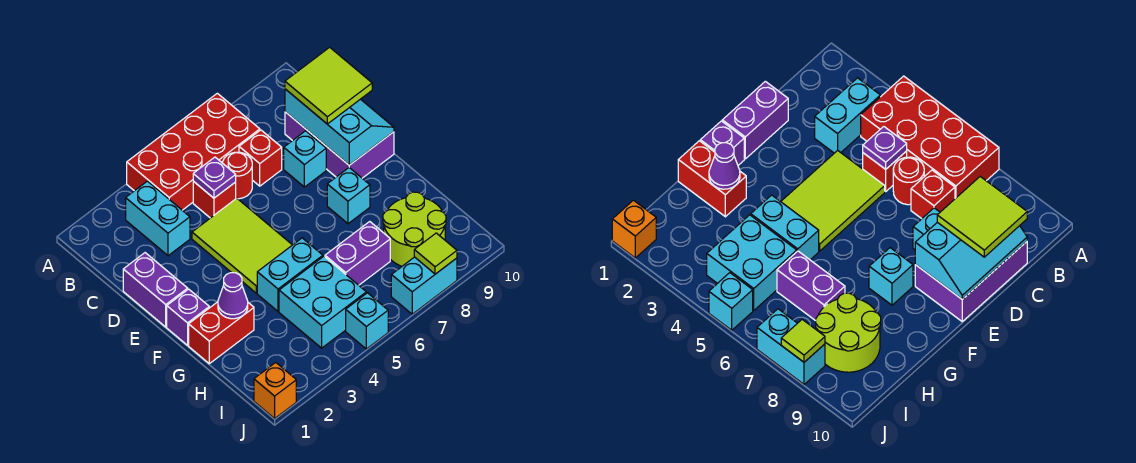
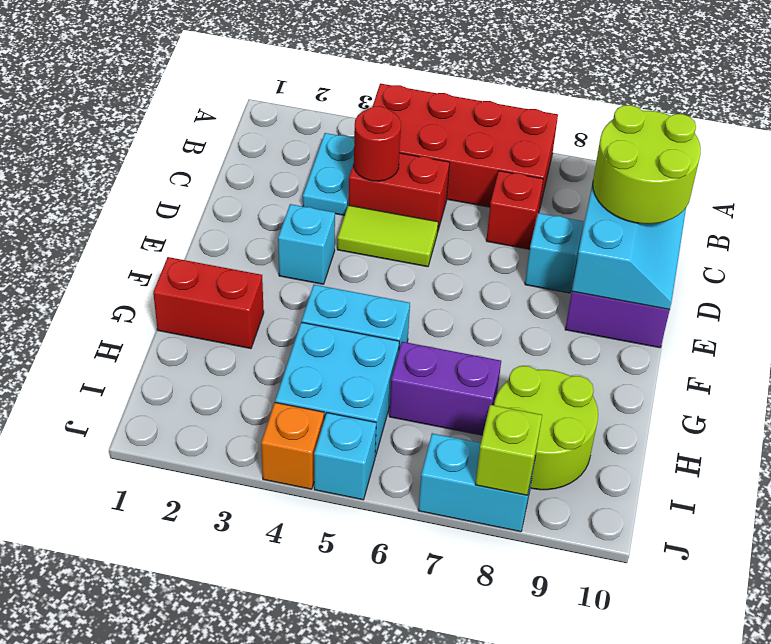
cyan brick B3:C3 level 1 -> cyan plate B3:C3 level 1
red brick C5 level 1 -> red brick C4:C5 level 1
purple plate C5 level 2 -> none
red round brick C6 level 1 -> red round brick C4 level 2
lime tile C9:D10 level 3 -> lime round brick C9:D10 level 3
purple brick D1:E1 level 1 -> none
lime tile D4:F5 level 1 -> lime tile D4:D5 level 1
purple brick F1 level 1 -> none
cyan brick F8 level 1 -> cyan brick E3 level 1
purple cone G2 level 2 -> none
orange brick J1 level 1 -> orange brick J4 level 1
lime tile J8 level 2 -> lime brick J8 level 2

